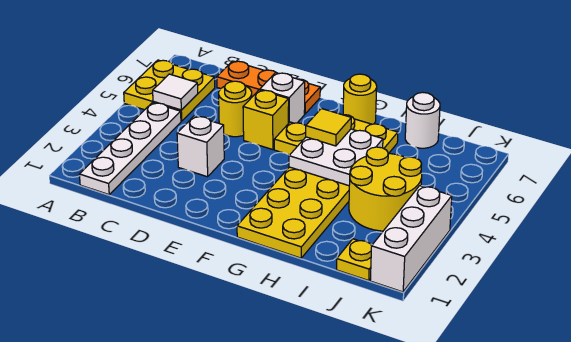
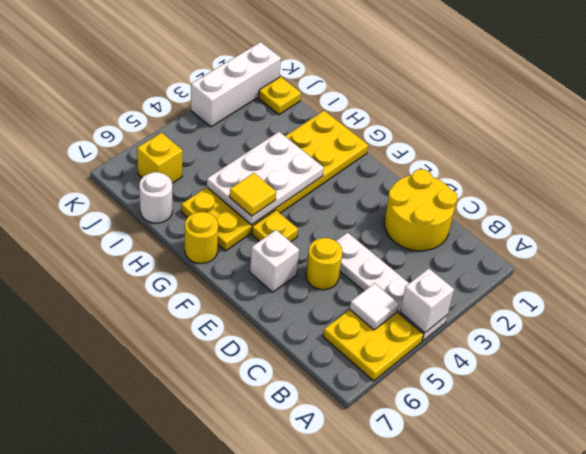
white plate B1:B4 level 1 -> white plate A4:D4 level 1
orange plate C7:E7 level 1 -> none
white brick D3 level 1 -> white brick A4 level 2
yellow brick E5 level 1 -> yellow brick J6 level 1
white plate G4:H5 level 2 -> white plate G3:H5 level 2
yellow round brick I3:J4 level 1 -> yellow round brick C1:D2 level 1

